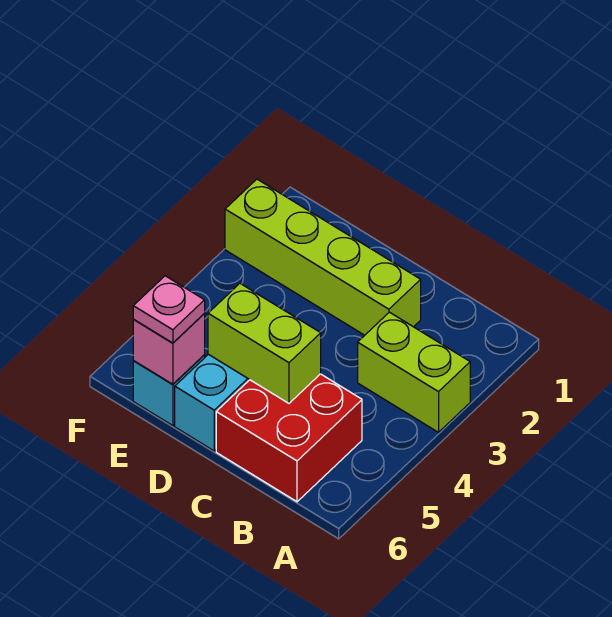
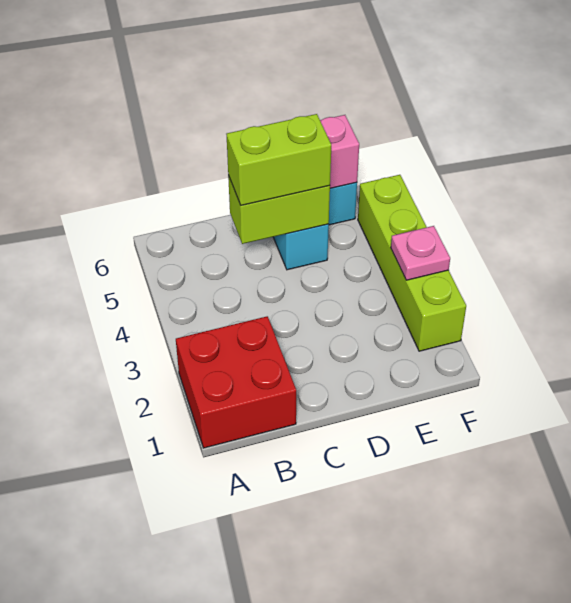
lime brick A3:B3 level 1 -> lime brick C5:D5 level 3
red brick B5:C6 level 1 -> red brick A1:B2 level 1
lime brick C2:F2 level 1 -> lime brick F2:F5 level 1
pink plate E6 level 3 -> pink plate F3 level 2

